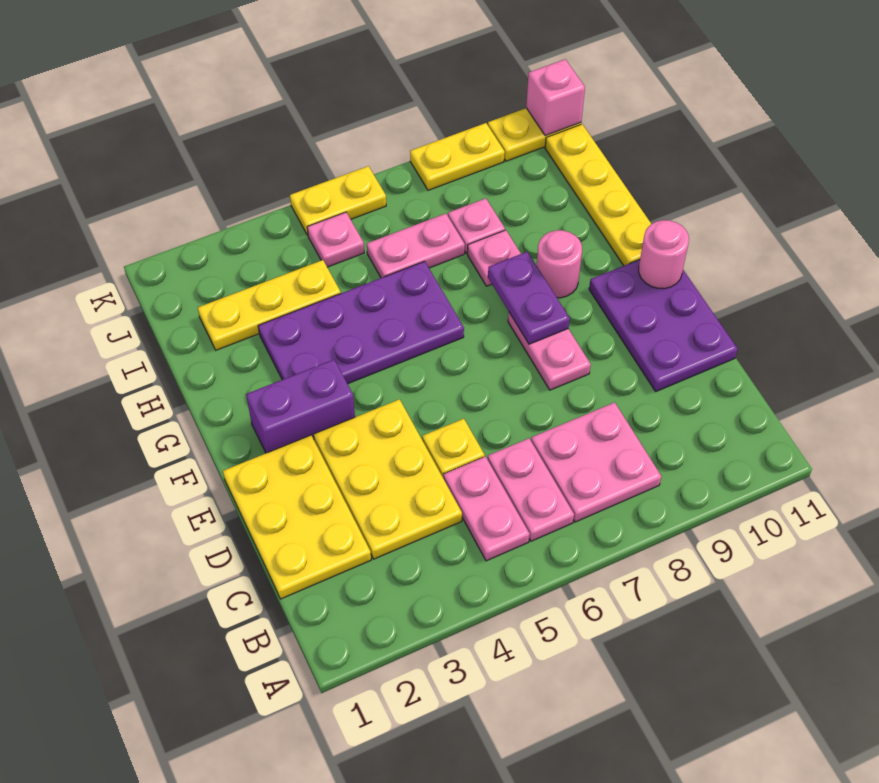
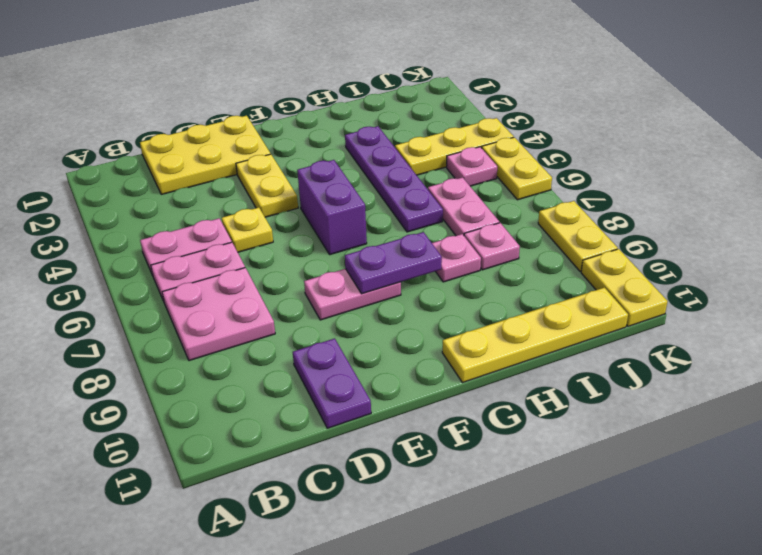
yellow plate C3:E4 level 1 -> yellow plate E3:E4 level 1
purple plate D10:F11 level 1 -> purple plate D10:D11 level 1
purple brick F2:F3 level 1 -> purple brick F5:F6 level 1
pink round brick F11 level 2 -> none
purple plate G3:H6 level 1 -> purple plate H3:H6 level 1
pink round brick G9 level 1 -> none
yellow plate I2:I4 level 1 -> yellow plate I4:K4 level 1
pink brick K11 level 2 -> none

